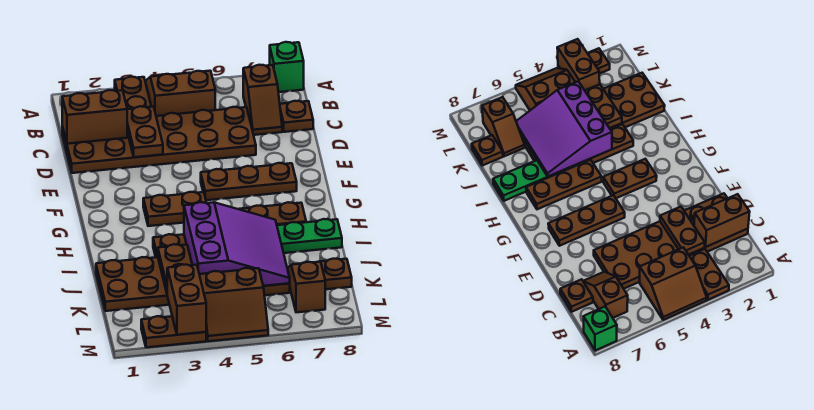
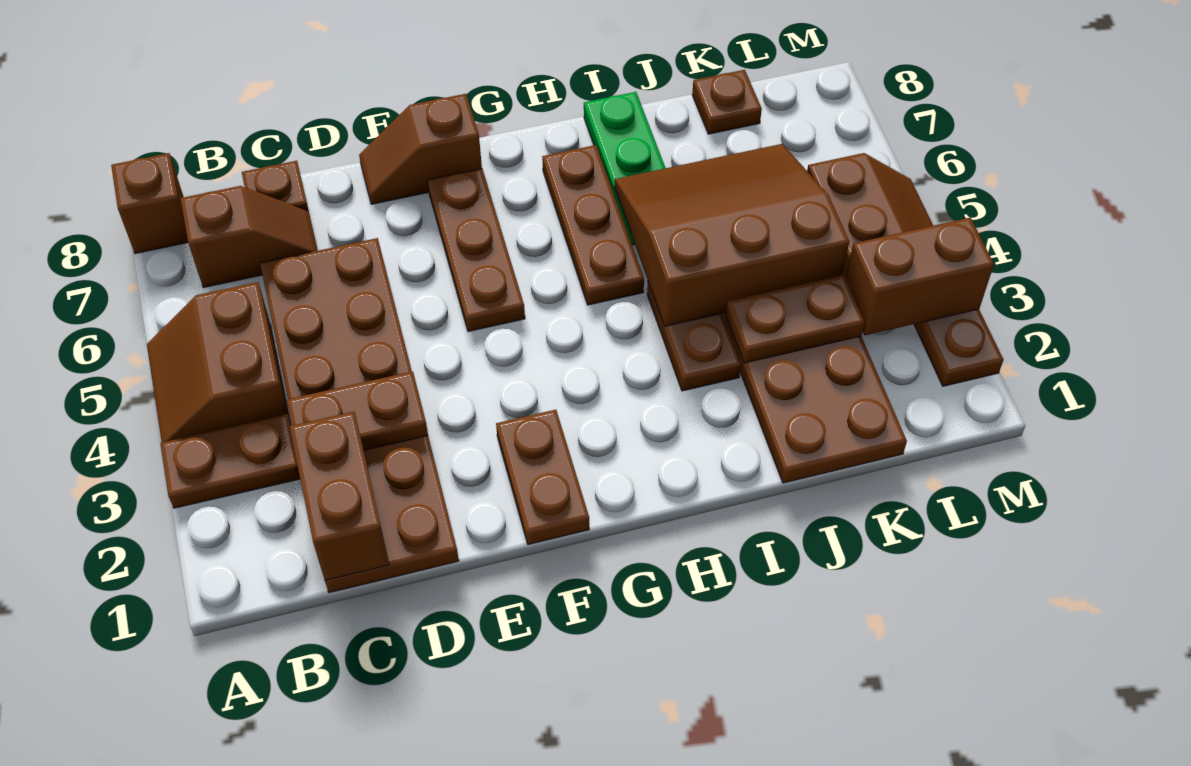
green brick A8 level 1 -> brown brick A8 level 1
brown plate G3:G4 level 1 -> brown plate F1:F2 level 1
purple slope I4:K6 level 2 top 4 -> brown slope I4:K6 level 2 top 4
brown slope K7:L7 level 1 top L -> brown slope E8:F8 level 1 top F

